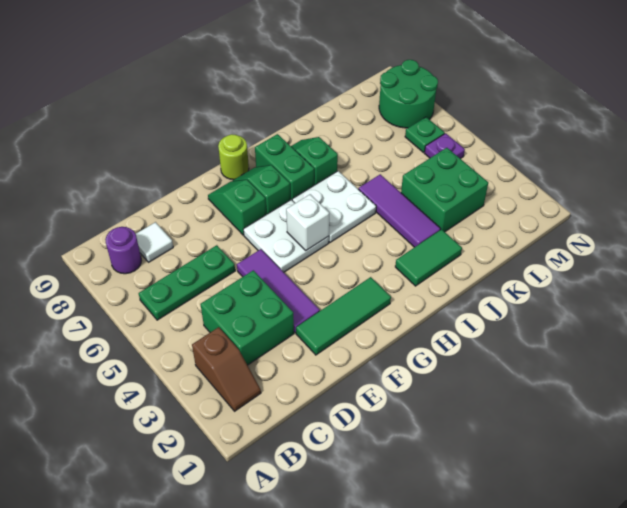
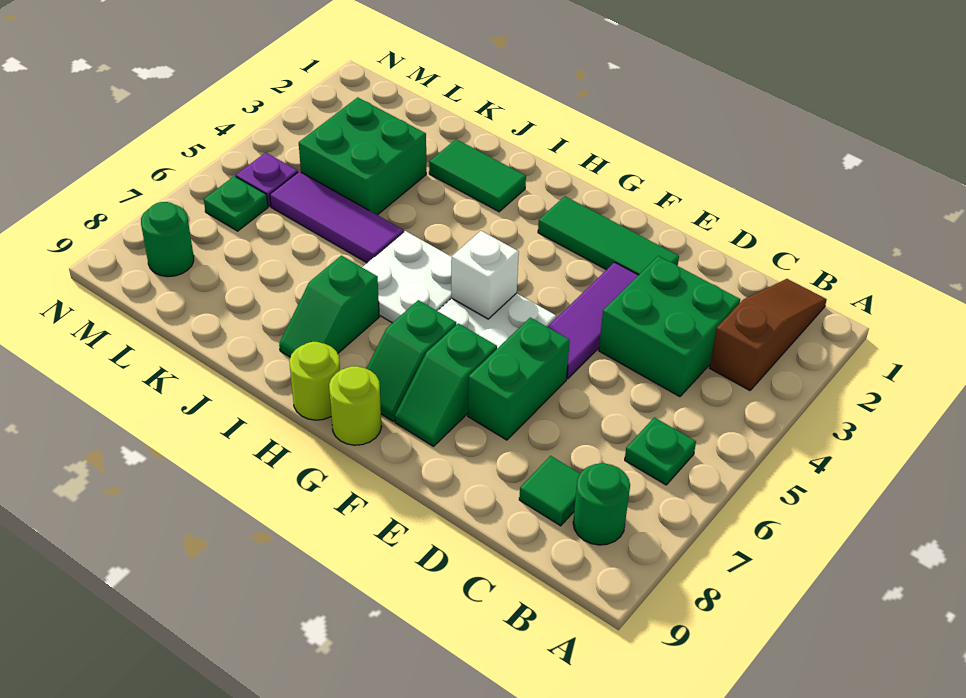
brown slope B2:B3 level 1 top 3 -> brown slope B1:B3 level 1 top 3
green plate B6:D6 level 1 -> green plate B6 level 1
purple round brick B8 level 1 -> green round brick B8 level 1
white tile C8 level 1 -> green tile C8 level 1
green brick H7:H8 level 1 -> green brick E6:E7 level 1
none -> lime round brick H9 level 1
purple tile J3:J5 level 1 -> purple tile J5:L5 level 1
green round brick M7:N8 level 1 -> green round brick M8 level 1

